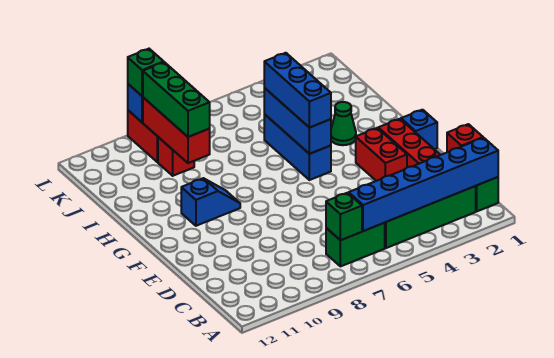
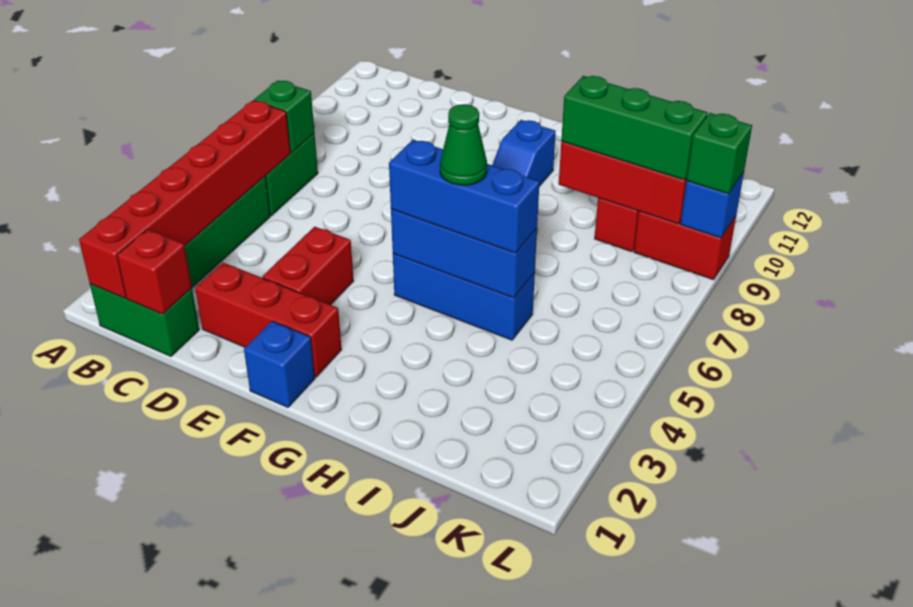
blue brick B1:B6 level 2 -> red brick B1:B6 level 2
red brick E3:F3 level 1 -> red brick E3:E4 level 1
green cone H3 level 1 -> green cone H5 level 4

